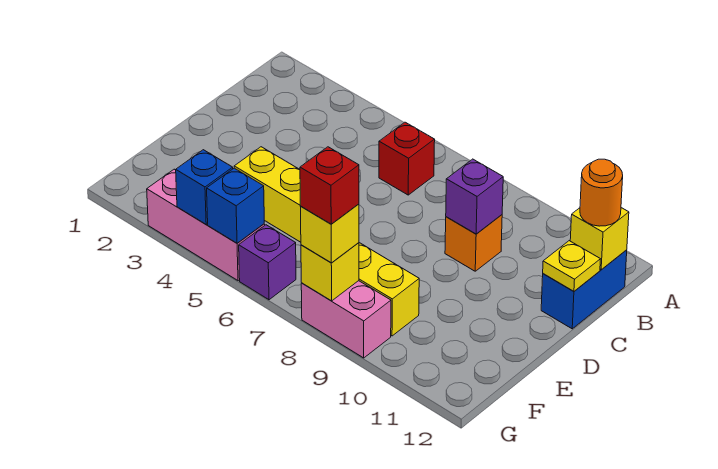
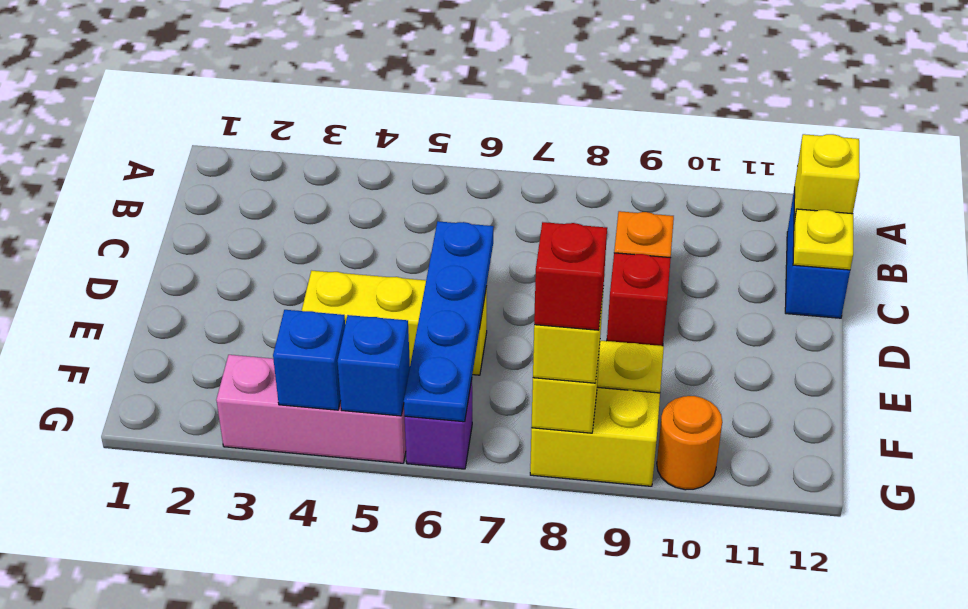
red brick B6 level 1 -> red brick D9 level 1
orange round brick B12 level 3 -> orange round brick G10 level 1
purple brick C9 level 2 -> none
none -> blue plate D6:G6 level 2
pink brick G8:G9 level 1 -> yellow brick G8:G9 level 1

